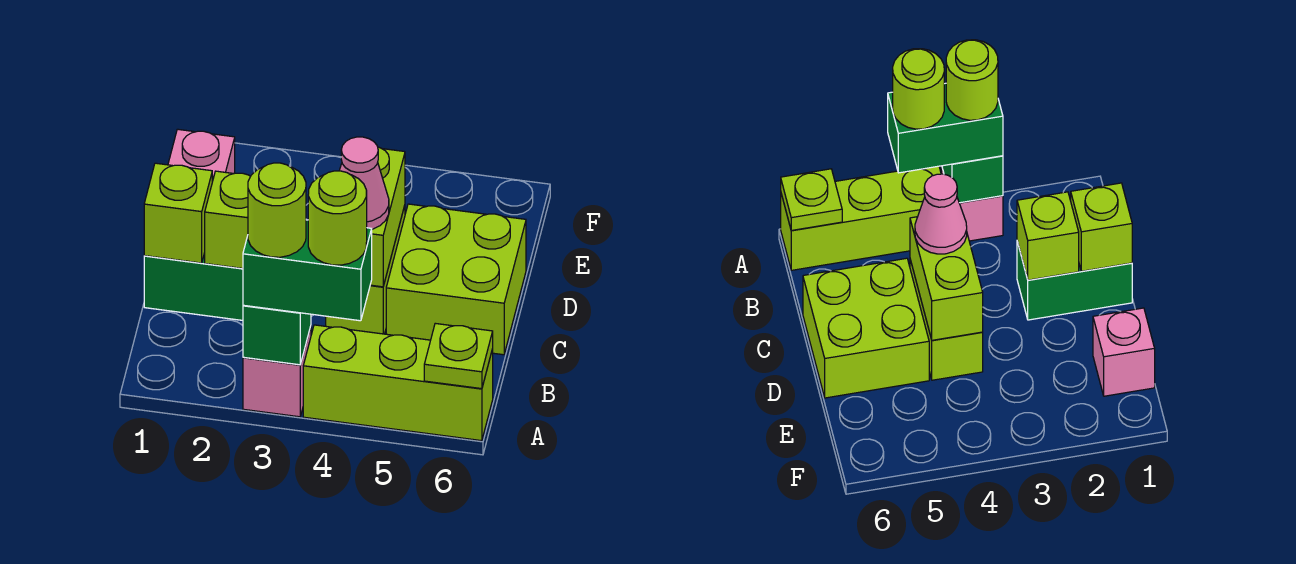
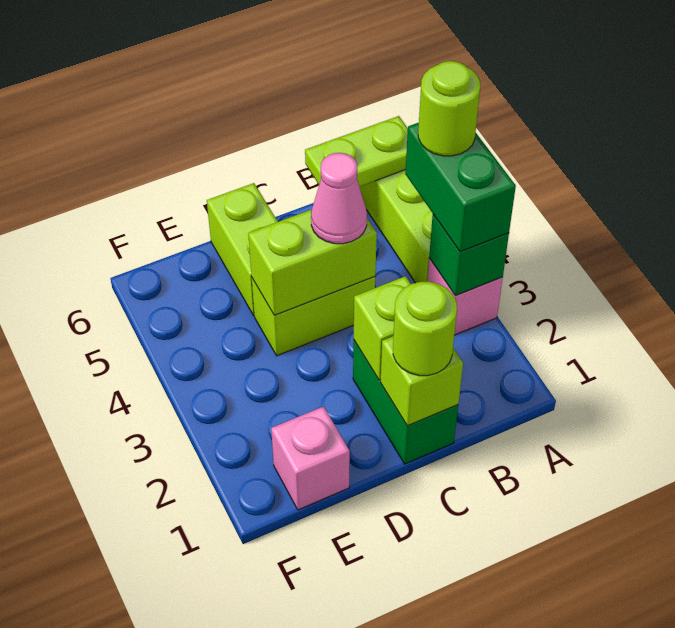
lime round brick A3 level 4 -> lime round brick C1 level 3
lime plate A6 level 2 -> lime plate A6:B6 level 2
lime brick C5:D6 level 1 -> lime brick D5:D6 level 1

